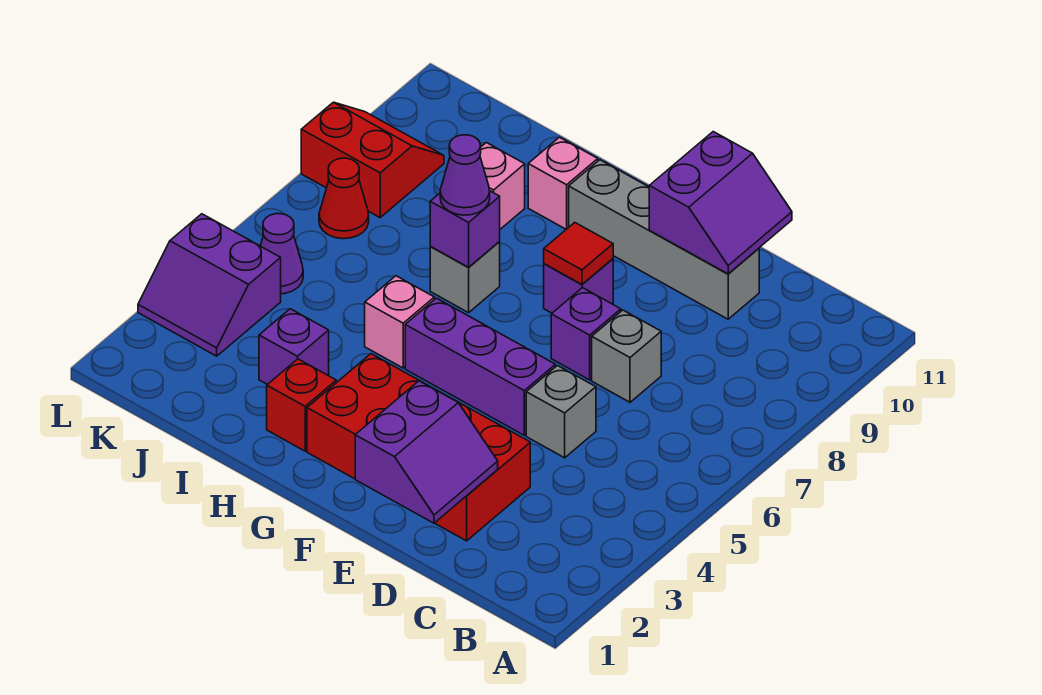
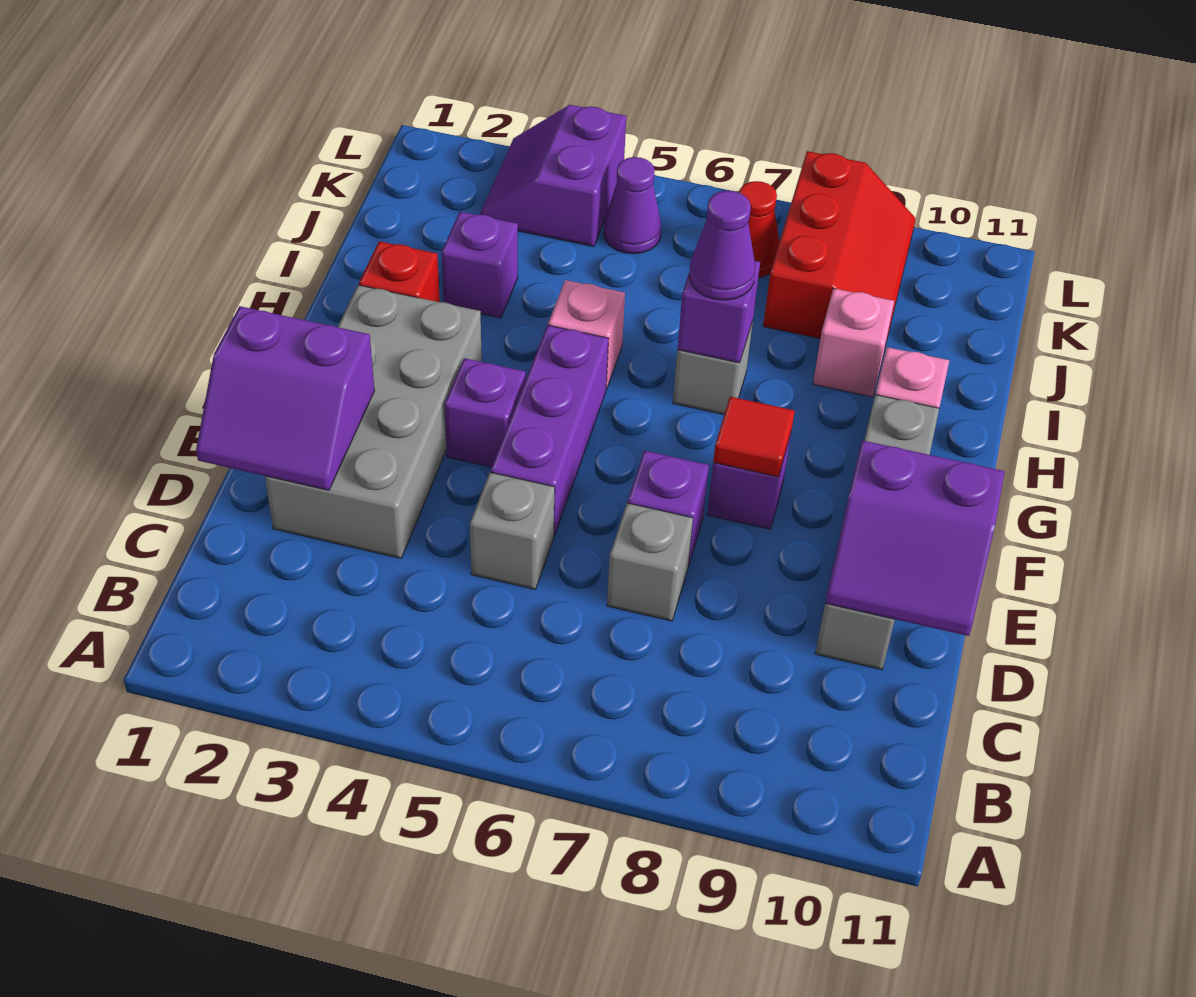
red brick D2:G3 level 1 -> grey brick D2:G3 level 1
none -> purple brick F4 level 1
red slope K8:L9 level 1 top 8 -> red slope J8:L9 level 1 top 8

